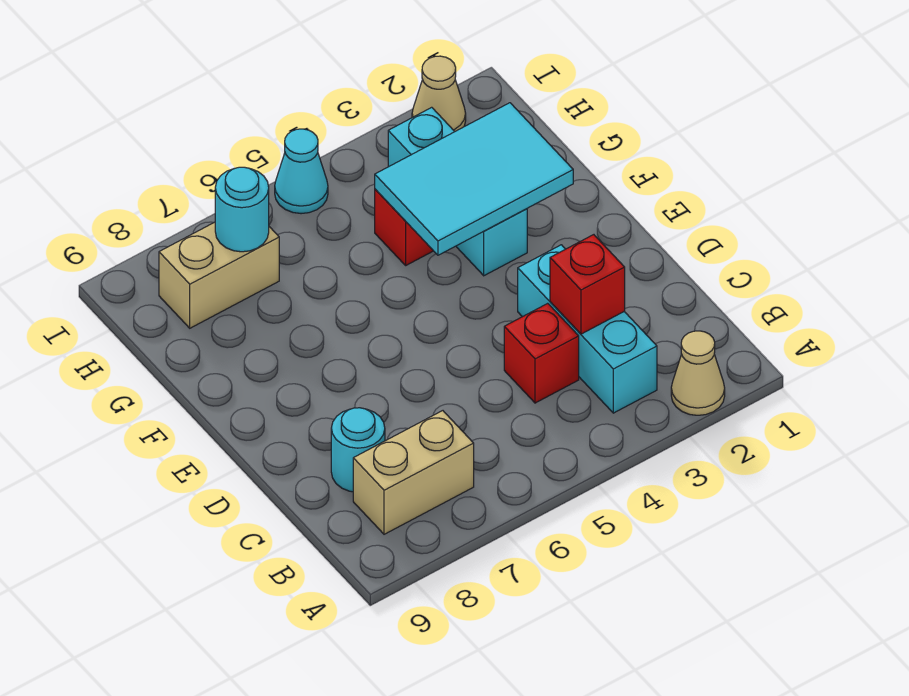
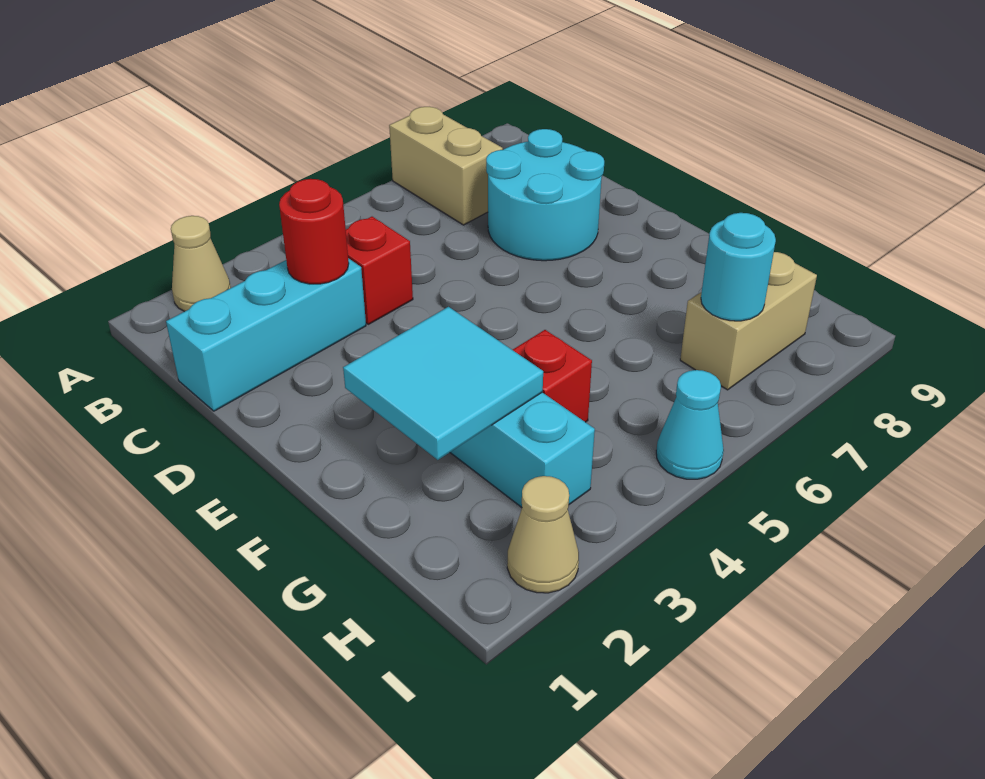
cyan brick B3:D3 level 1 -> cyan brick C1:C3 level 1
tan brick B7:B8 level 1 -> tan brick A7:B7 level 1
red brick C3 level 2 -> red round brick C3 level 2
cyan round brick C8 level 1 -> cyan round brick C7:D8 level 1
cyan tile F2:G4 level 2 -> cyan tile F2:G3 level 2

